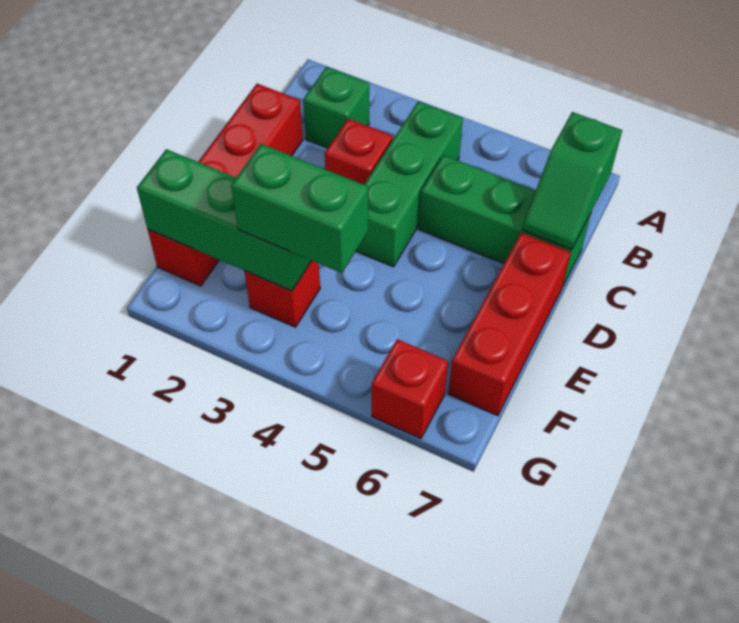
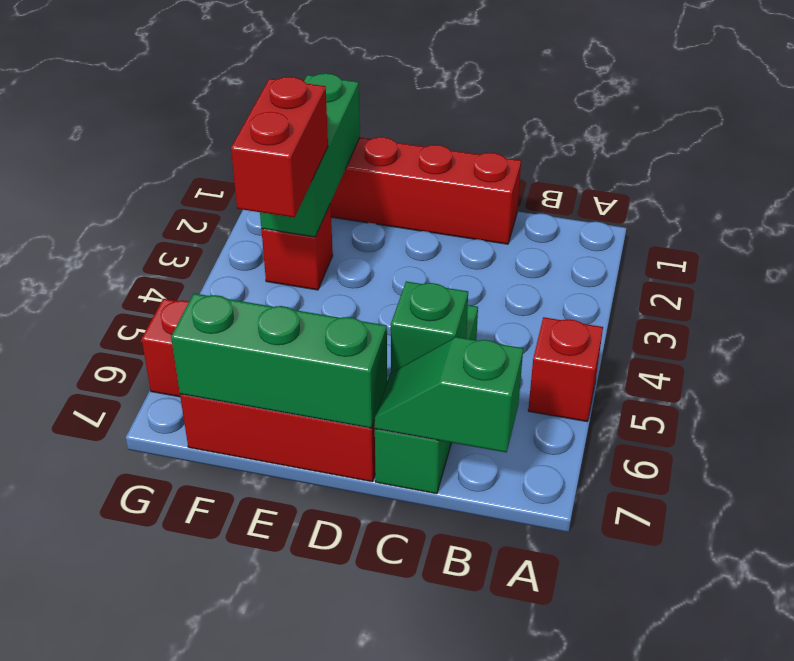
green brick B2 level 1 -> green brick C6 level 2
green brick B4:D4 level 1 -> green brick D7:F7 level 2
red brick C3 level 1 -> red brick A5 level 1
green brick F3:F4 level 3 -> red brick F3:F4 level 3

